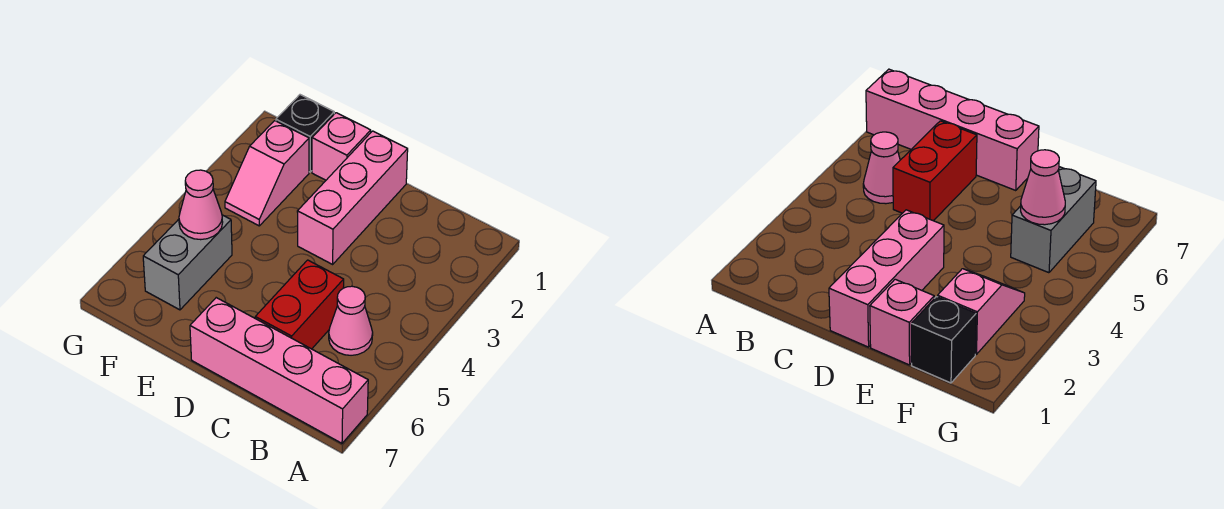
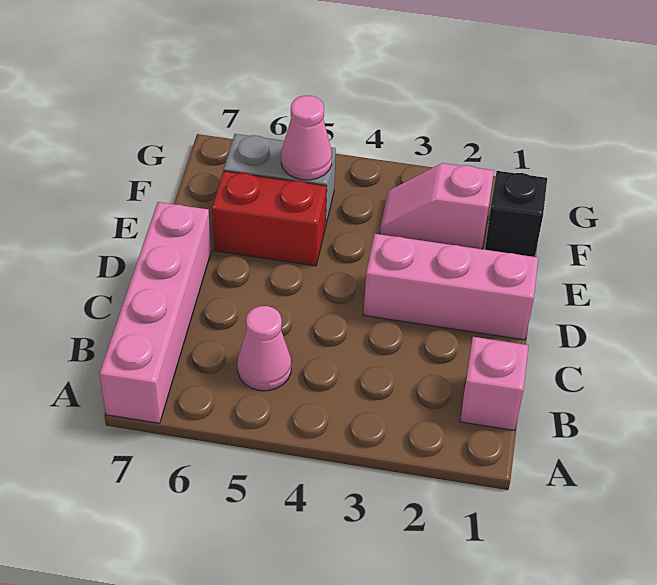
red brick C5:C6 level 1 -> red brick E5:E6 level 1
pink brick E1 level 1 -> pink brick B1 level 1

